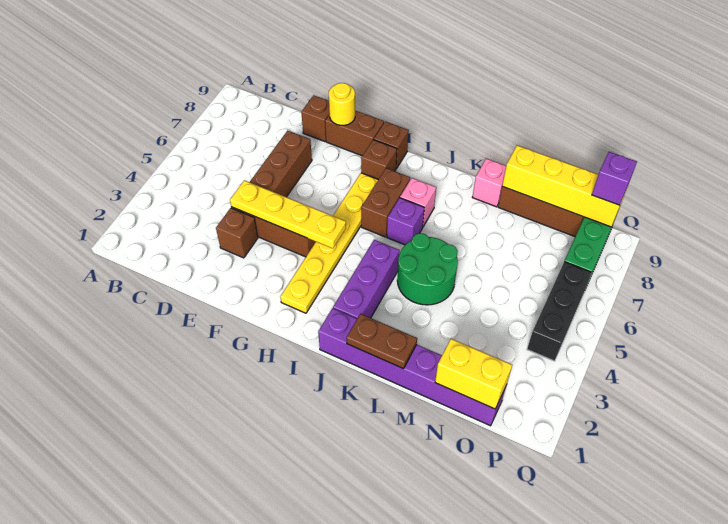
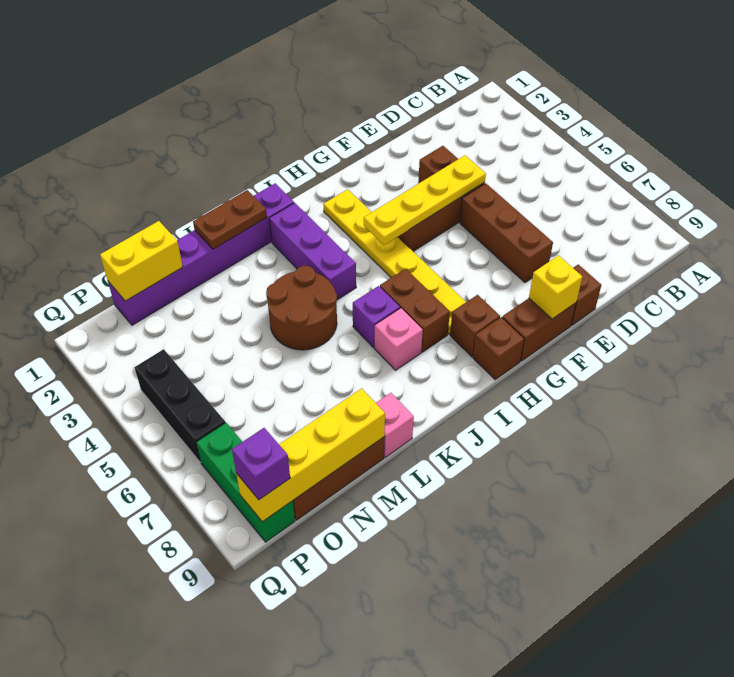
yellow round brick F9 level 2 -> yellow brick F9 level 2
green round brick K4:L5 level 1 -> brown round brick K4:L5 level 1

